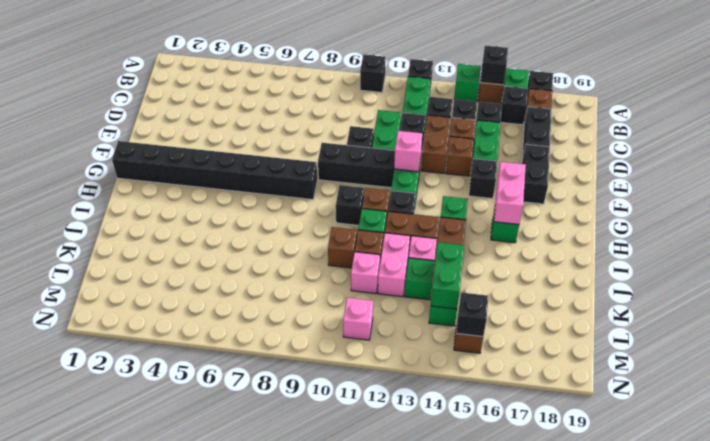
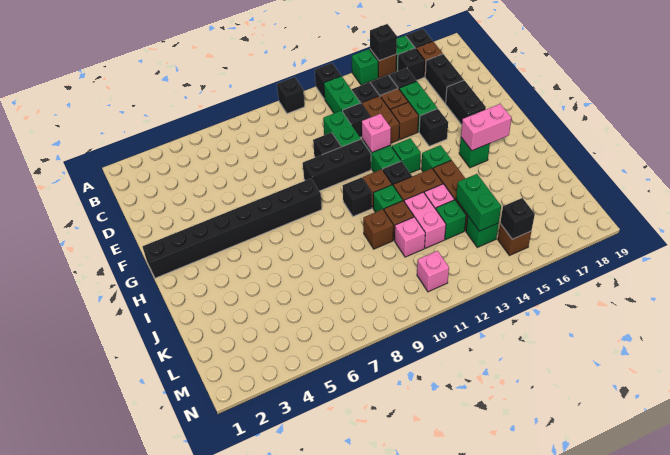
none -> green brick G13 level 1
pink brick G16:H16 level 2 -> pink brick H16:H17 level 2

